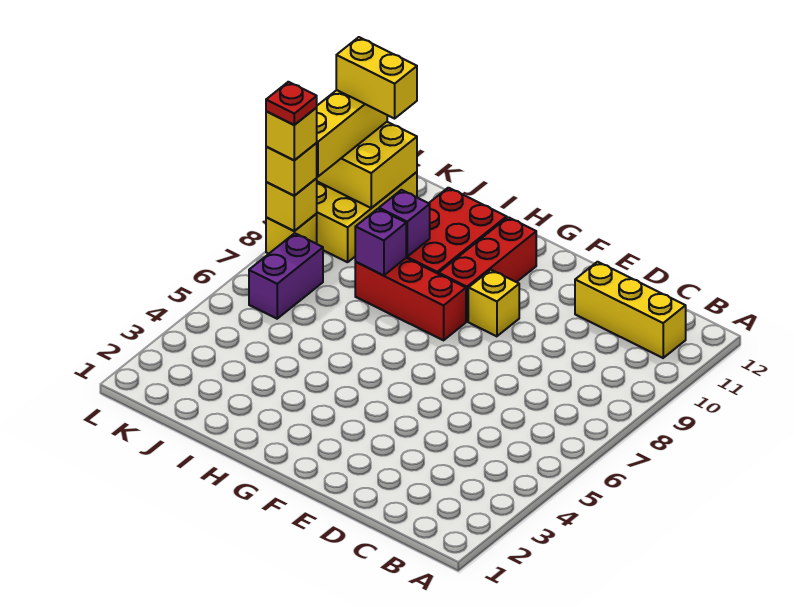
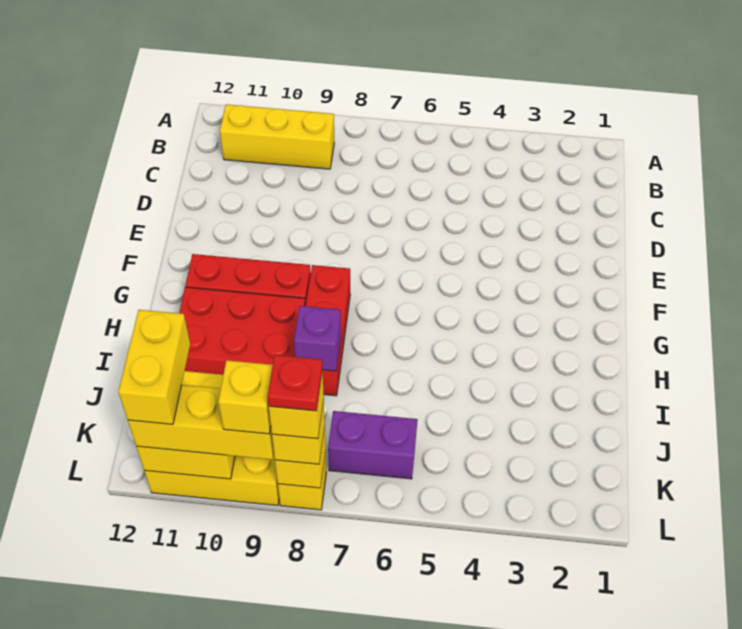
yellow brick B11:D11 level 1 -> yellow brick B9:B11 level 1
yellow brick F9 level 1 -> yellow brick L9 level 4
purple brick I9 level 2 -> none

